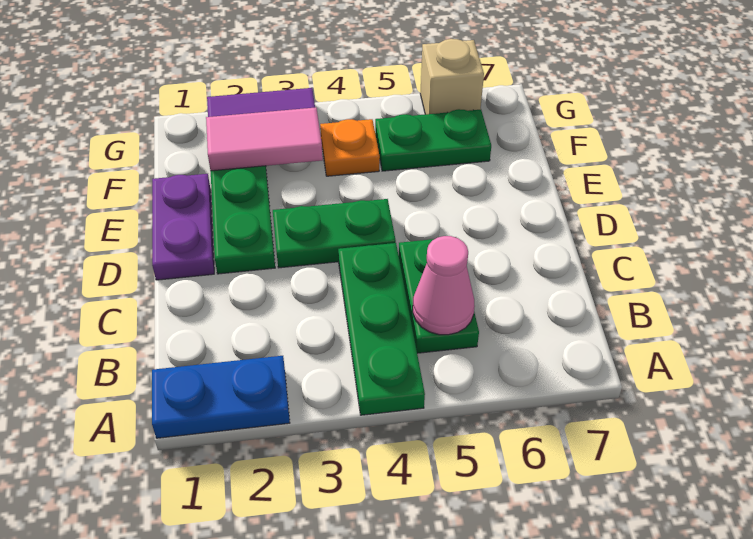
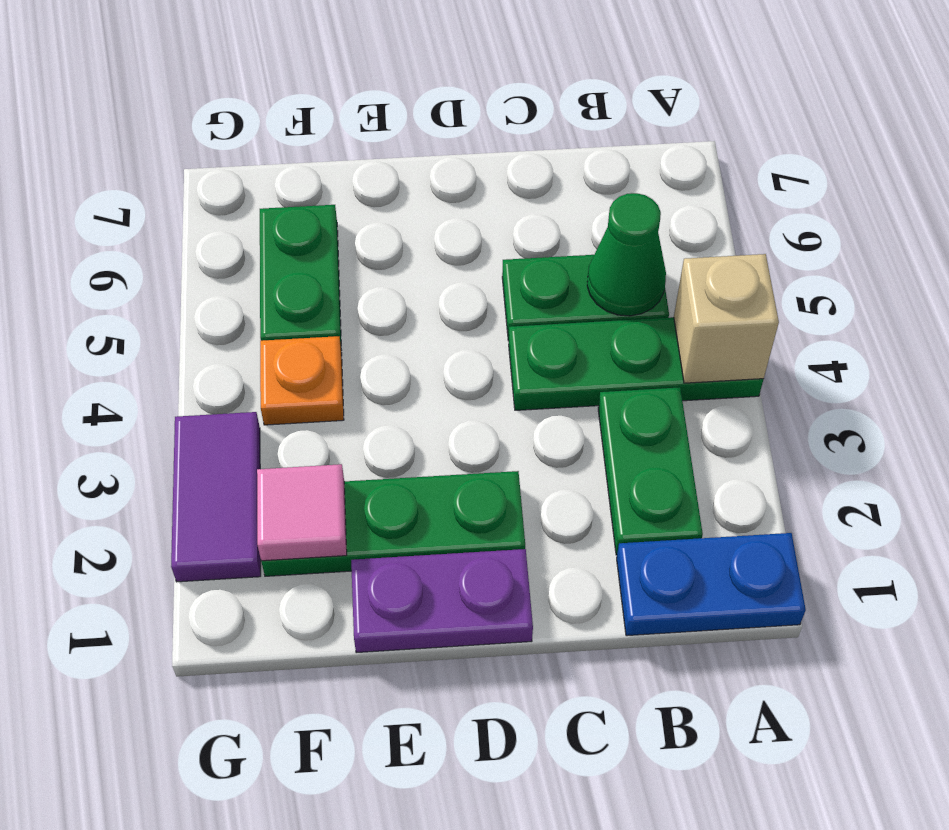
blue plate A1:A2 level 1 -> blue plate A1:B1 level 1
pink cone B5 level 2 -> green cone B5 level 2
green plate D3:D4 level 1 -> green plate B2:B3 level 1
pink tile F2:F3 level 2 -> pink tile F2 level 2
tan brick G6 level 1 -> tan brick A4 level 2

